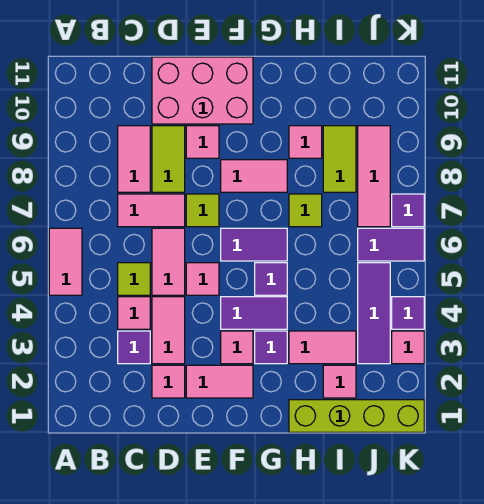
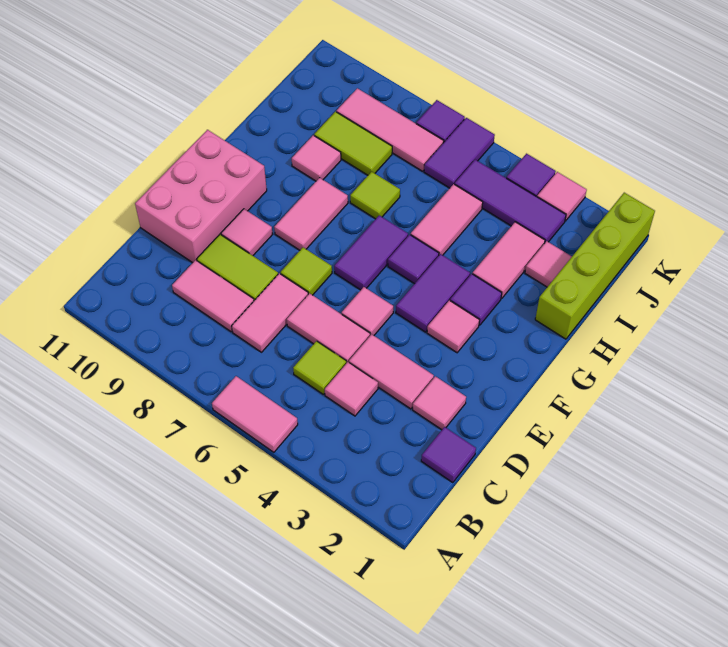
purple tile C3 level 1 -> purple tile C1 level 1
pink tile E2:F2 level 1 -> pink tile H5:I5 level 1

